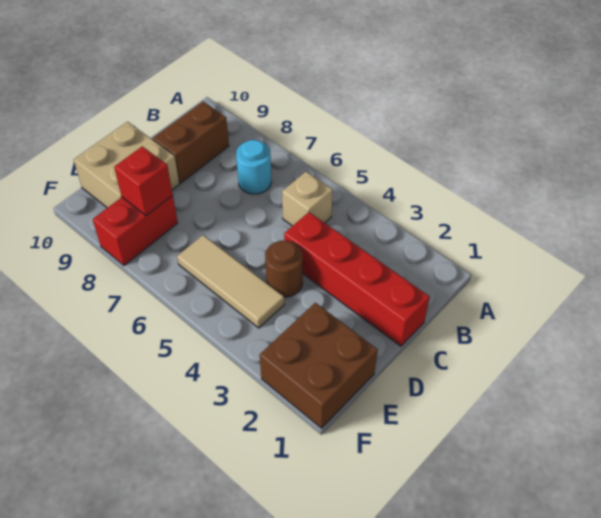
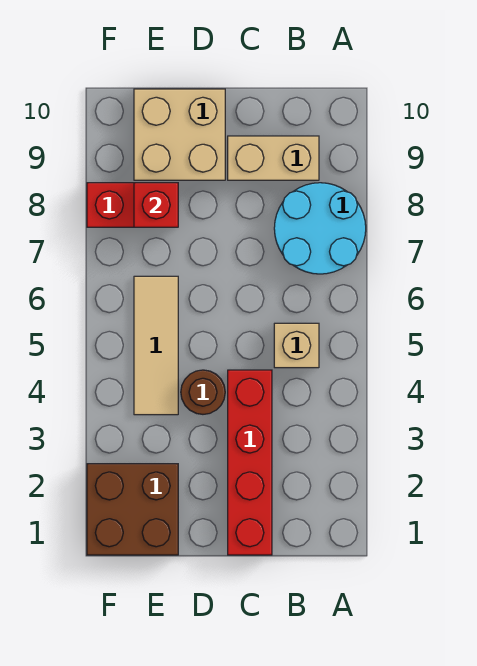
cyan round brick B7 level 1 -> cyan round brick A7:B8 level 1
brown brick B9:C9 level 1 -> tan brick B9:C9 level 1

